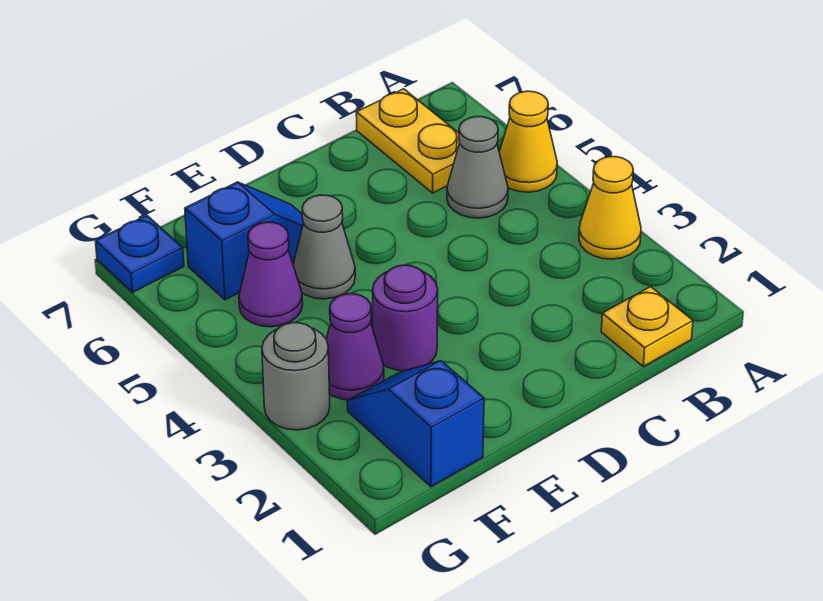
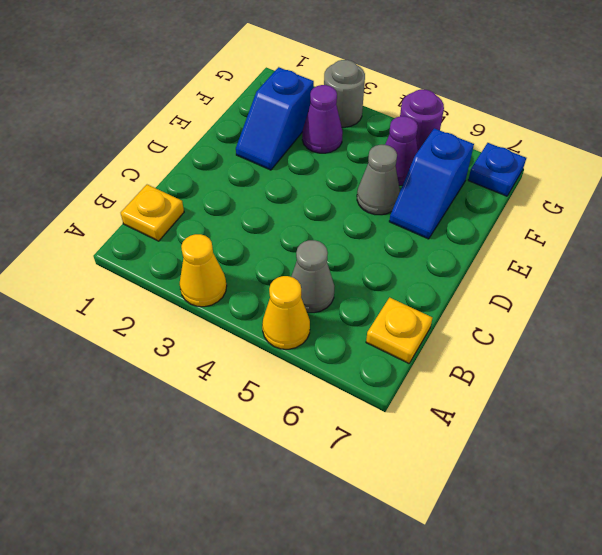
yellow plate B6:B7 level 1 -> yellow plate B7 level 1
purple round brick E3 level 1 -> purple round brick G5 level 1
blue slope F1:F2 level 1 top 1 -> blue slope E2:F2 level 1 top F

